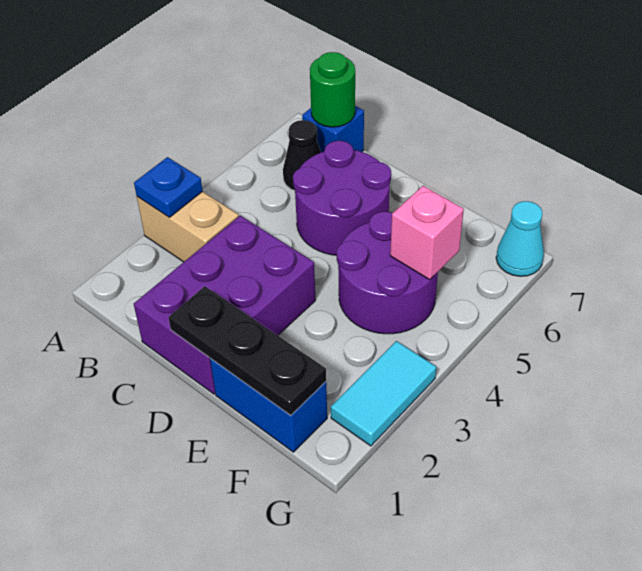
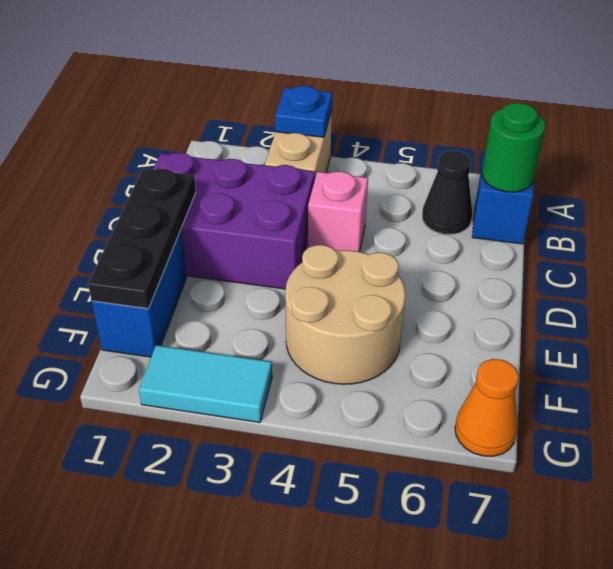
purple round brick C5:D6 level 1 -> none
purple round brick E4:F5 level 1 -> tan round brick E4:F5 level 1
pink brick F5 level 2 -> pink brick C4 level 1
cyan cone G7 level 1 -> orange cone G7 level 1

